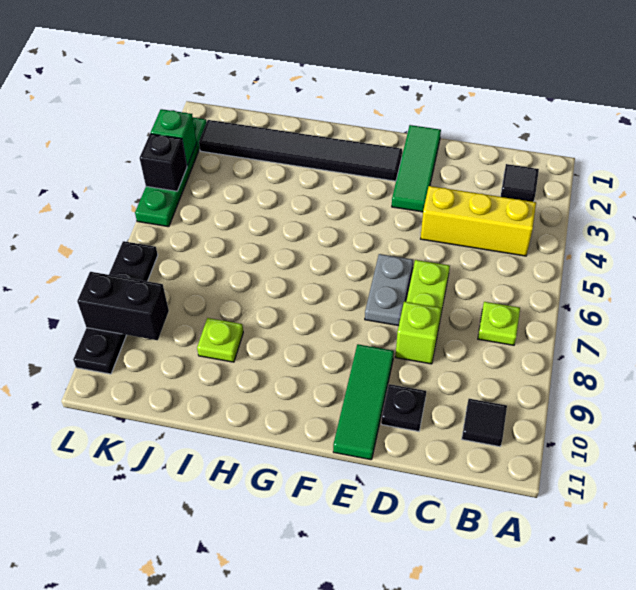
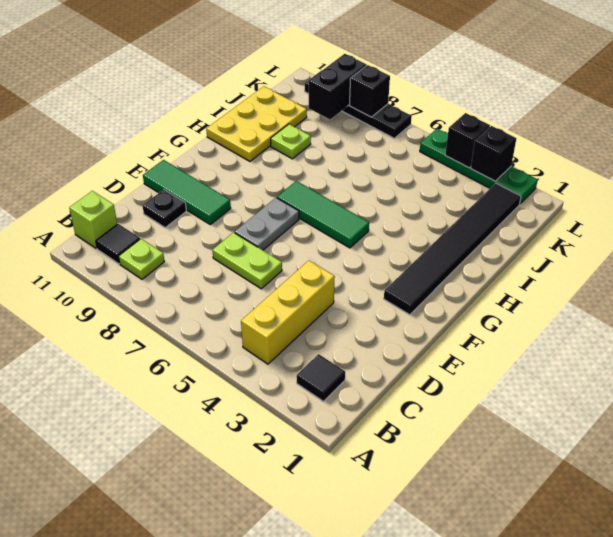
lime plate B7 level 1 -> lime plate B9 level 1
lime brick D8 level 1 -> lime brick B11 level 1
green tile E1:E3 level 1 -> green tile G5:G7 level 1
grey plate E6:E7 level 1 -> grey plate E7:F7 level 1
none -> yellow plate H10:J11 level 1
green brick L3 level 2 -> black brick L3 level 2
none -> black brick L8 level 2

